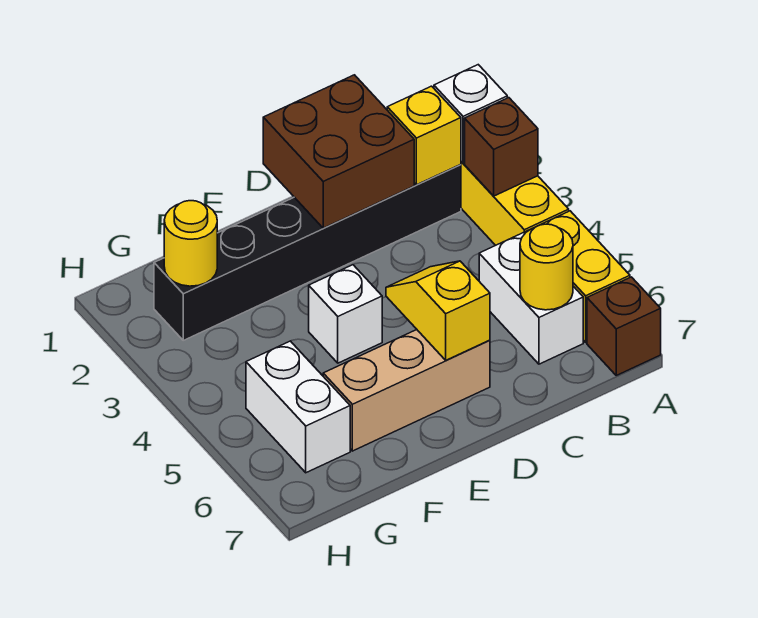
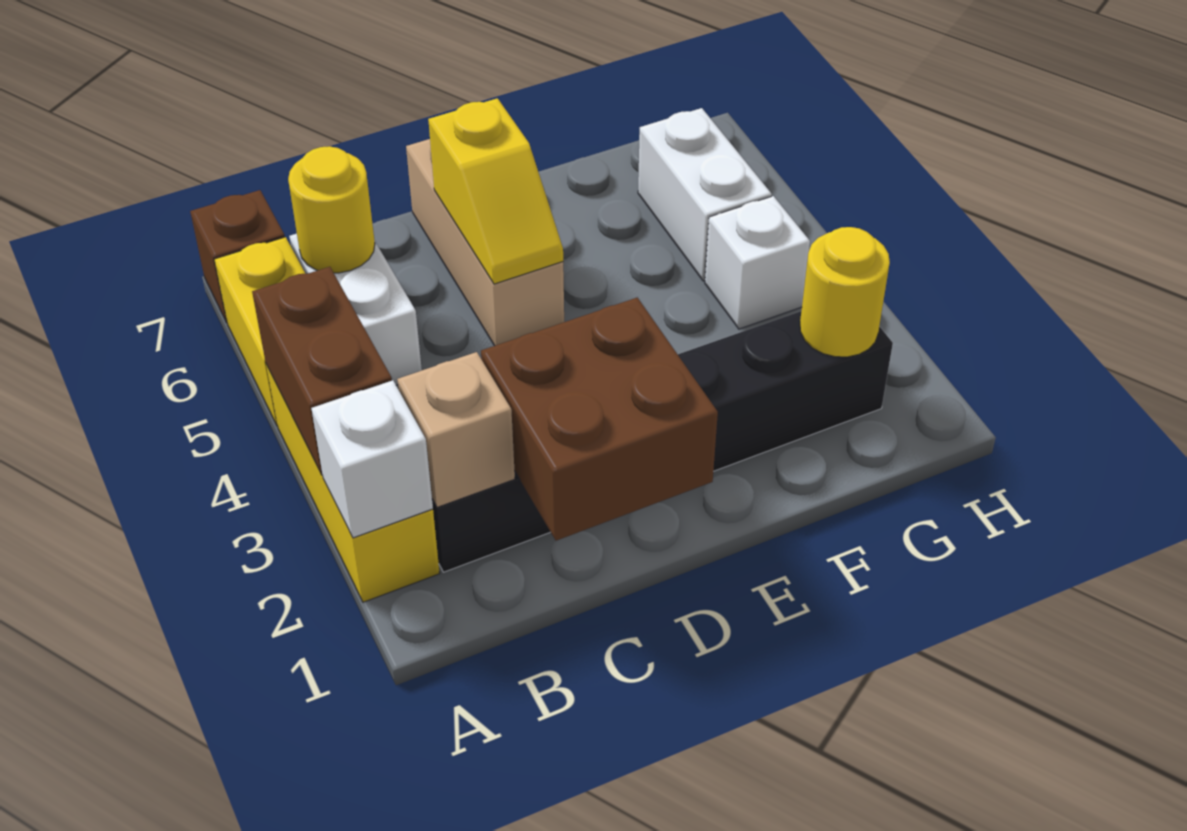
brown brick A3 level 2 -> brown brick A3:A4 level 2
yellow brick B2 level 2 -> tan brick B2 level 2
tan brick D6:F6 level 1 -> tan brick D5:D7 level 1
white brick E4 level 1 -> white brick G4 level 1

